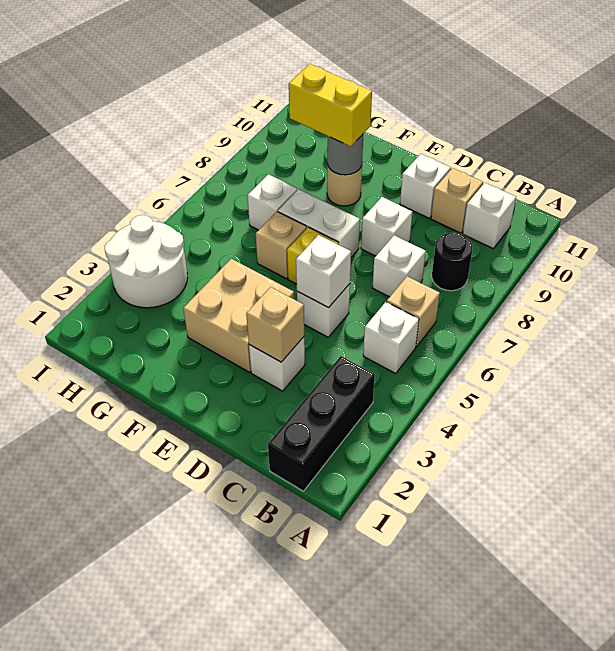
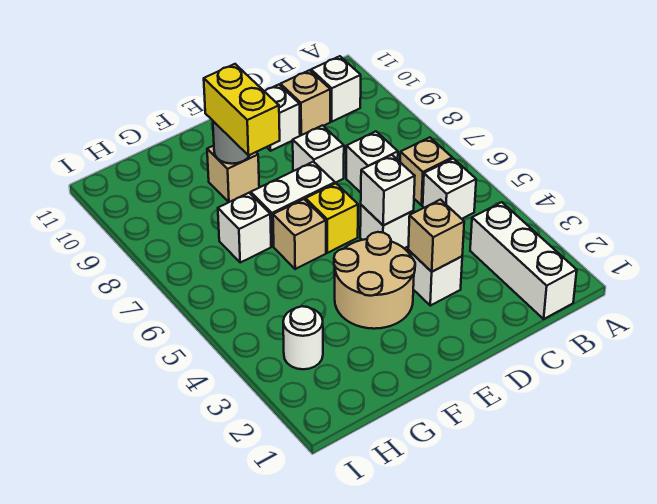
black brick B1:B3 level 1 -> white brick B1:B3 level 1
black round brick B8 level 1 -> none
tan brick E3:F4 level 1 -> tan round brick E3:F4 level 1
tan round brick F9 level 1 -> tan brick F9 level 1
yellow brick F9:G9 level 3 -> yellow brick F8:F9 level 3
white round brick H3:I4 level 1 -> white round brick H3 level 1

